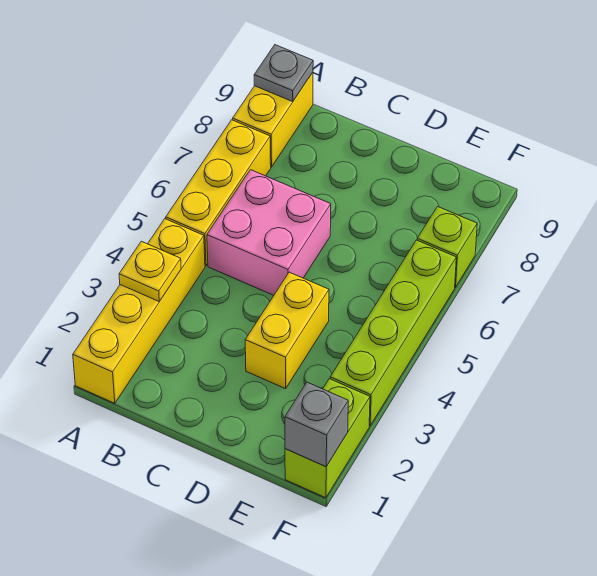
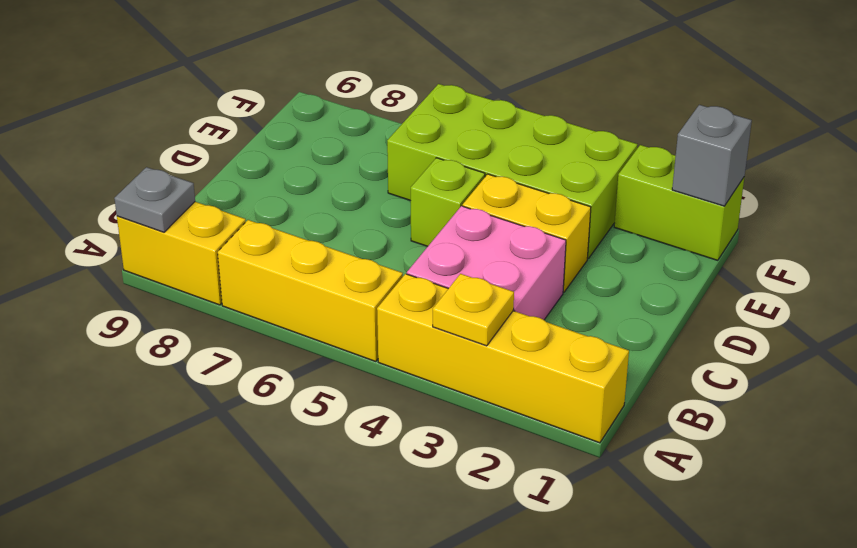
pink brick B5:C6 level 1 -> pink brick B3:C4 level 1
lime brick F3:F6 level 1 -> lime brick E3:F6 level 1
lime brick F7 level 1 -> lime brick D5 level 1

